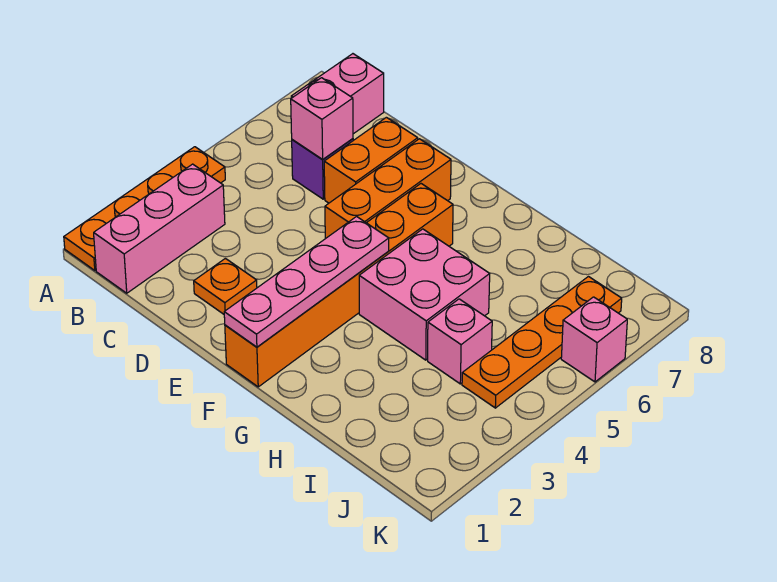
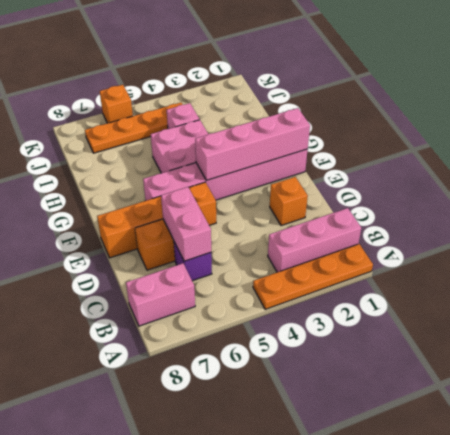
pink brick C6 level 2 -> pink brick C6:D6 level 2
orange plate D2 level 1 -> orange brick D2 level 1
orange brick E5:E7 level 1 -> orange brick E5:E8 level 1
orange brick F1:F6 level 1 -> pink brick F1:F6 level 1
pink plate F1:F4 level 2 -> pink brick F1:F4 level 2
pink brick K6 level 1 -> orange brick K6 level 1

